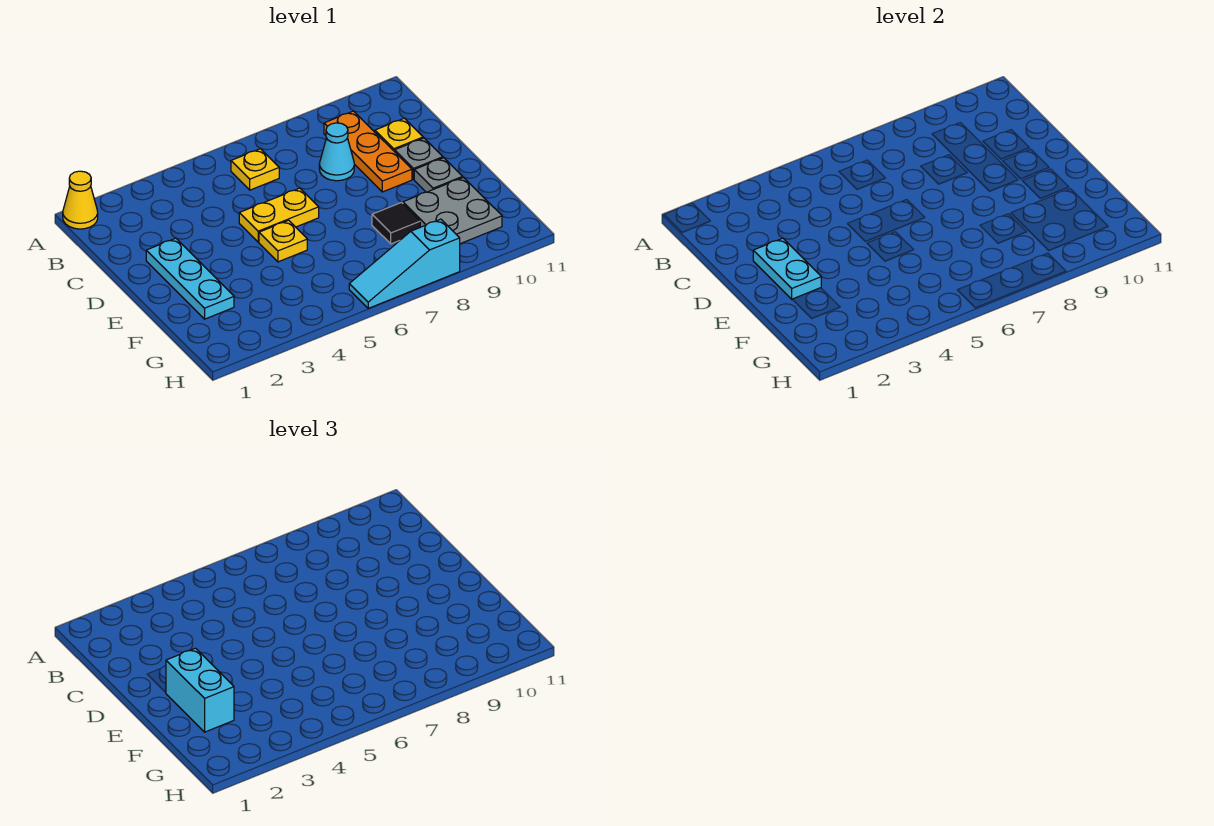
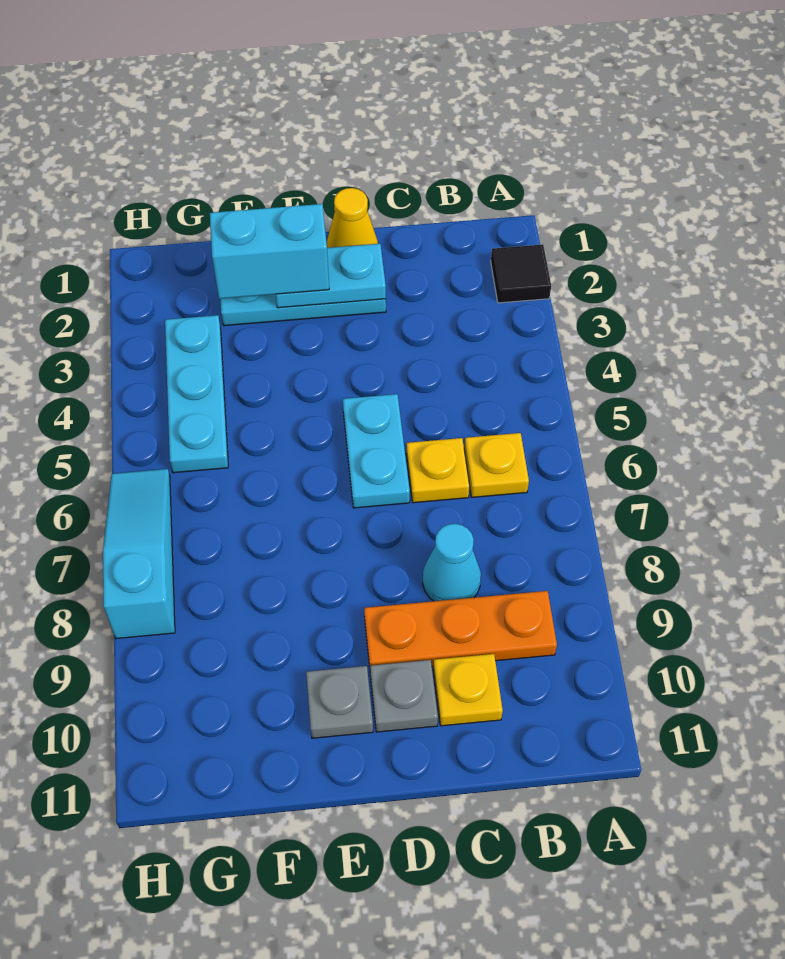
yellow cone A1 level 1 -> yellow cone D1 level 1
yellow plate D5:D6 level 1 -> cyan plate D5:D6 level 1
yellow plate E5 level 1 -> yellow plate C6 level 1
black tile F8 level 1 -> black tile A2 level 1
grey plate F9:G10 level 1 -> none
none -> cyan plate G3:G5 level 1

